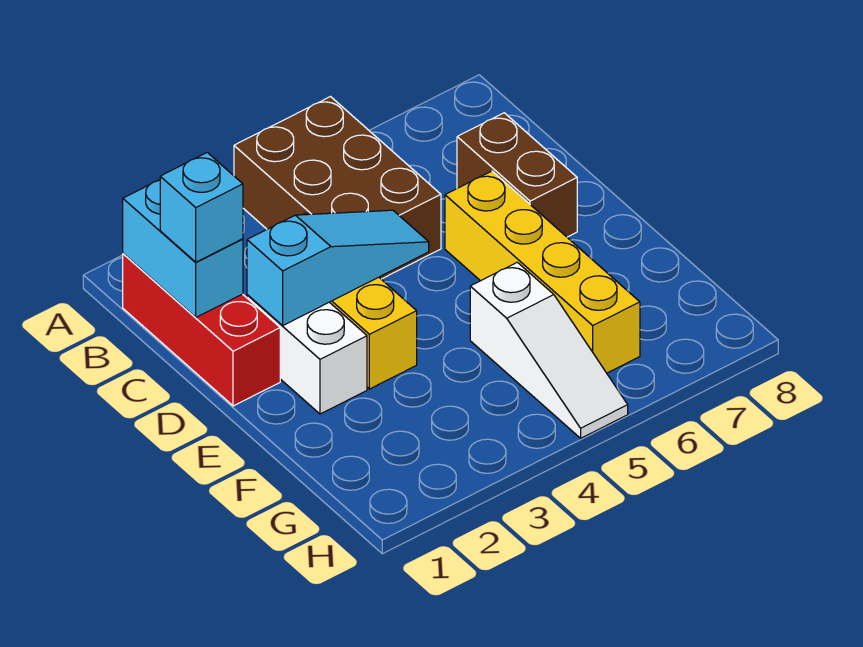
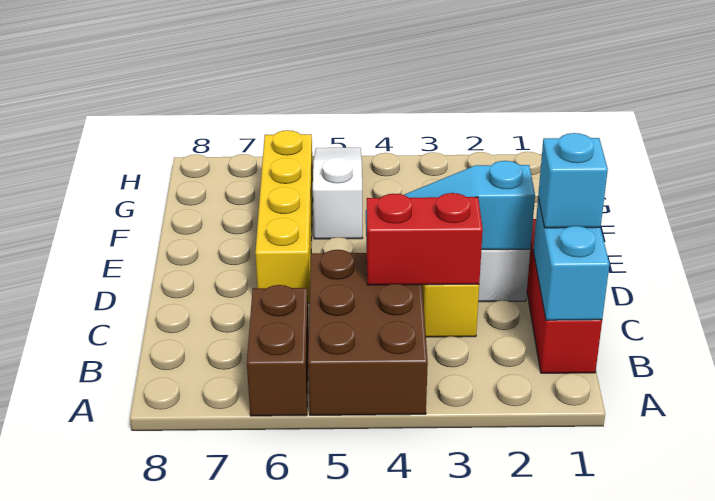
none -> red brick C3:C4 level 2
brown brick C7:D7 level 1 -> brown brick A6:B6 level 1

